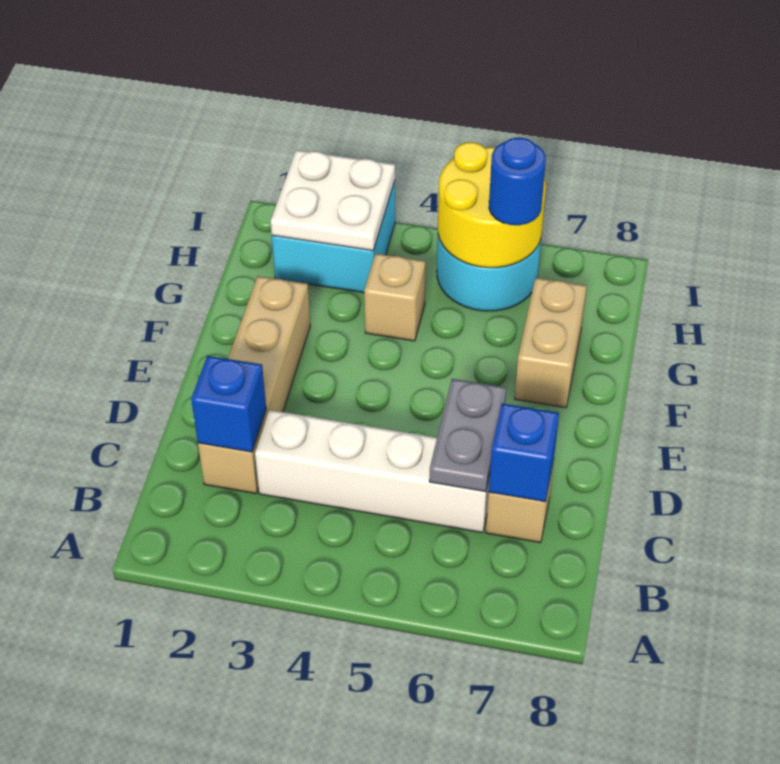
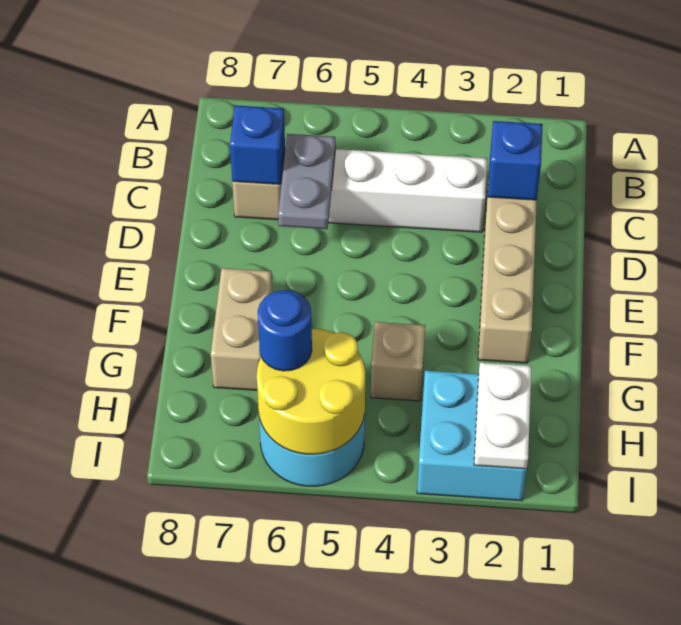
white plate H2:I3 level 2 -> white plate H2:I2 level 2

